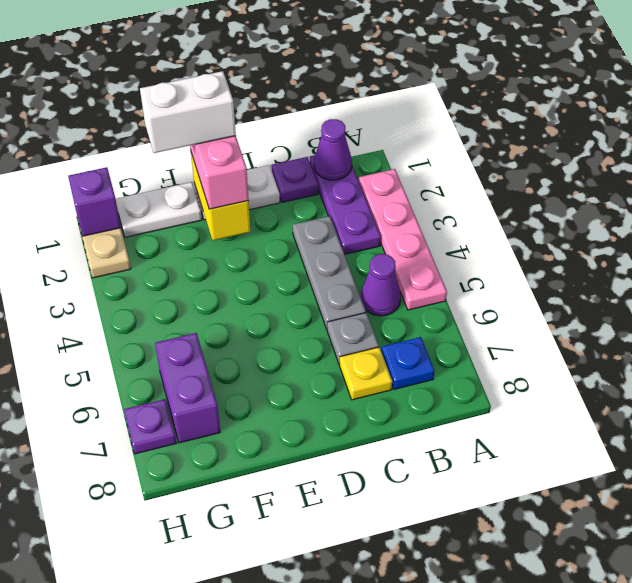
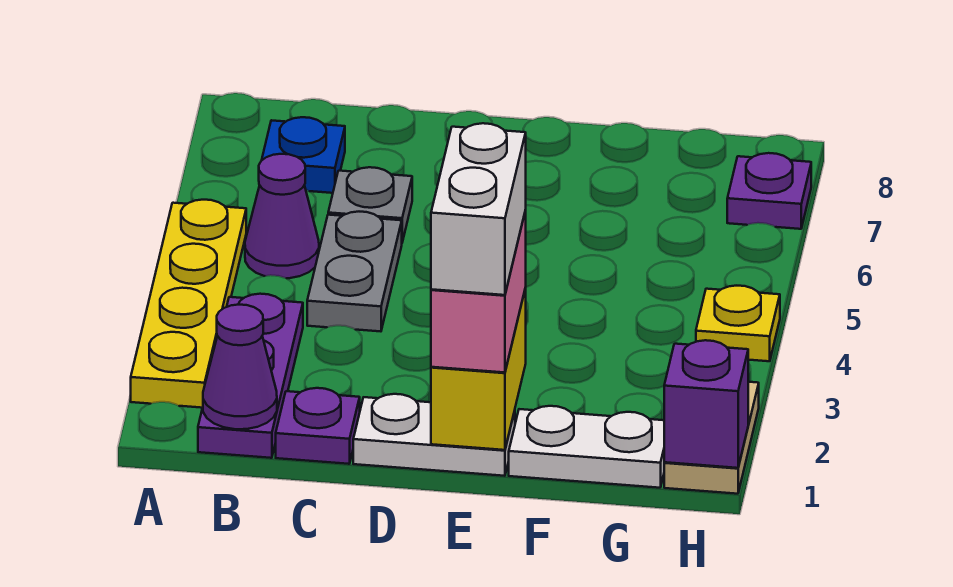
pink plate A2:A5 level 1 -> yellow plate A2:A5 level 1
grey plate C3:C5 level 1 -> grey plate C4:C5 level 1
yellow plate C7 level 1 -> yellow plate H4 level 1
white brick E1:F1 level 4 -> white brick E1:E2 level 4
purple brick G6:G7 level 1 -> none

